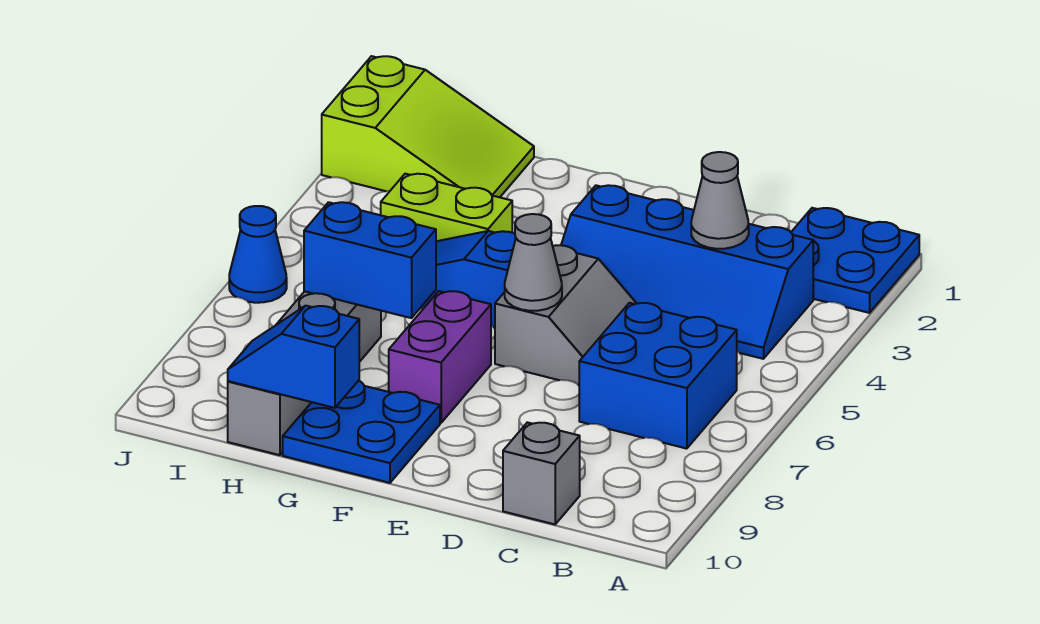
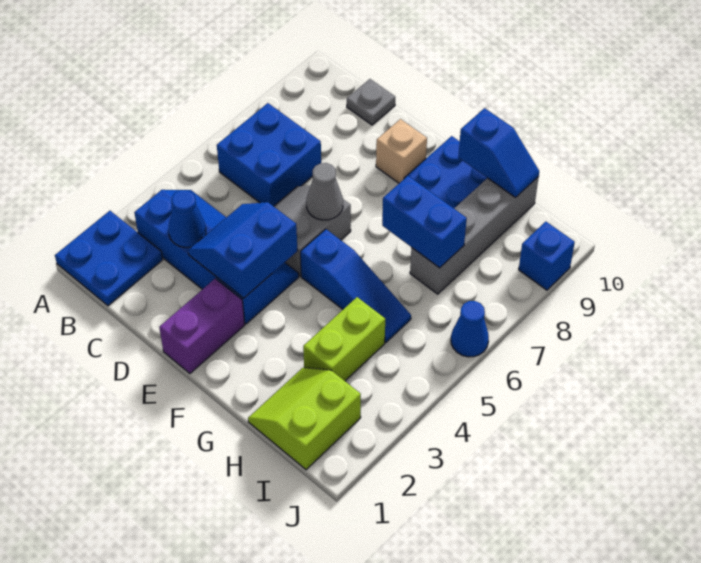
grey cone C3 level 2 -> blue cone C3 level 2
grey brick C10 level 1 -> grey plate C10 level 1
none -> blue slope D3:E4 level 2 top E
none -> tan brick E9 level 1
purple brick F7:F8 level 1 -> purple brick E1:E2 level 1
lime brick G4:H4 level 1 -> lime brick H3:H4 level 1
lime slope H1:J2 level 1 top J -> lime slope H1:I2 level 1 top I
none -> blue brick J9 level 1

